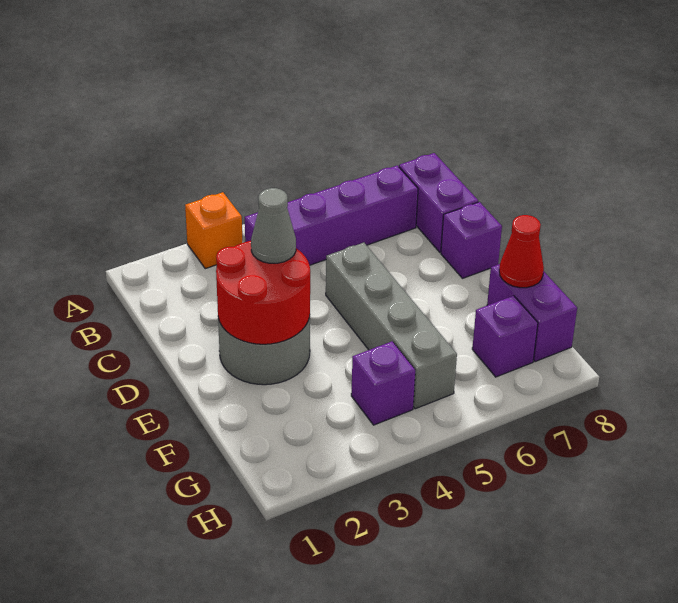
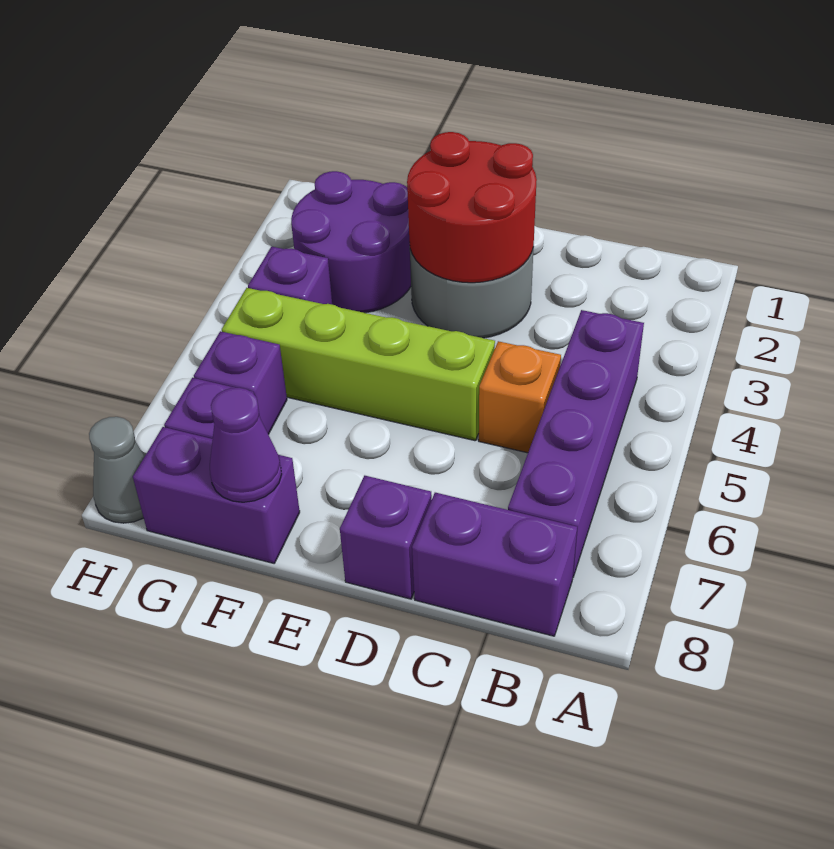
orange brick A3 level 1 -> orange brick C5 level 1
grey cone D3 level 3 -> grey cone H8 level 1
grey brick D5:G5 level 1 -> lime brick D5:G5 level 1
none -> purple round brick F2:G3 level 1
red cone F8 level 2 -> purple cone F8 level 2
none -> purple brick G6 level 1

